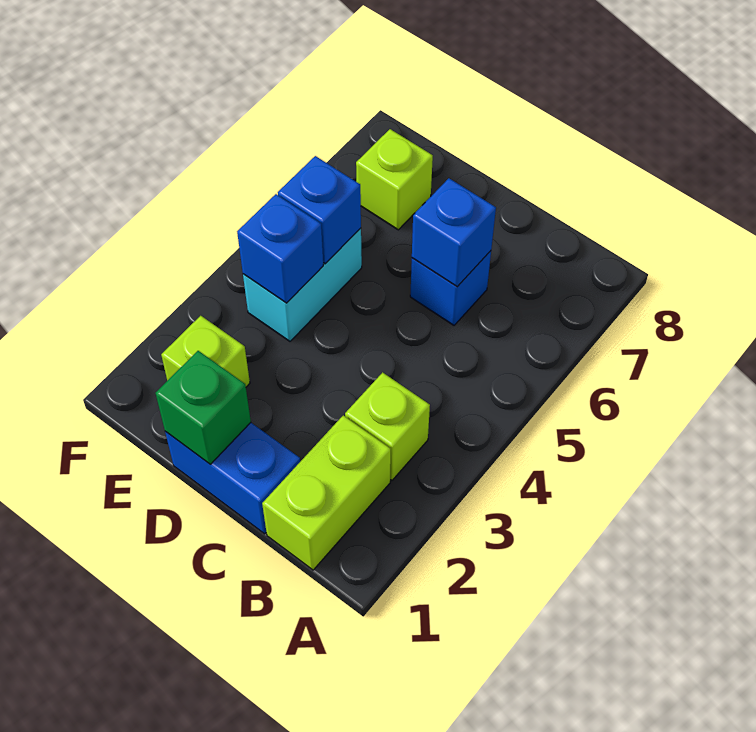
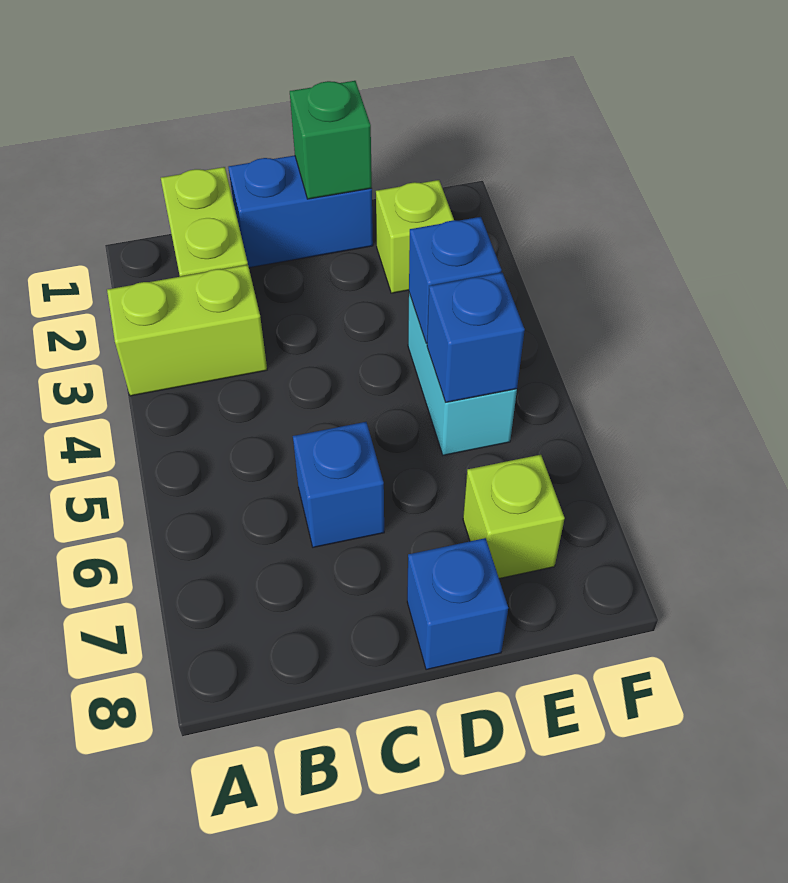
lime brick B3 level 1 -> lime brick A3:B3 level 1
blue brick C6 level 2 -> blue brick D8 level 1

